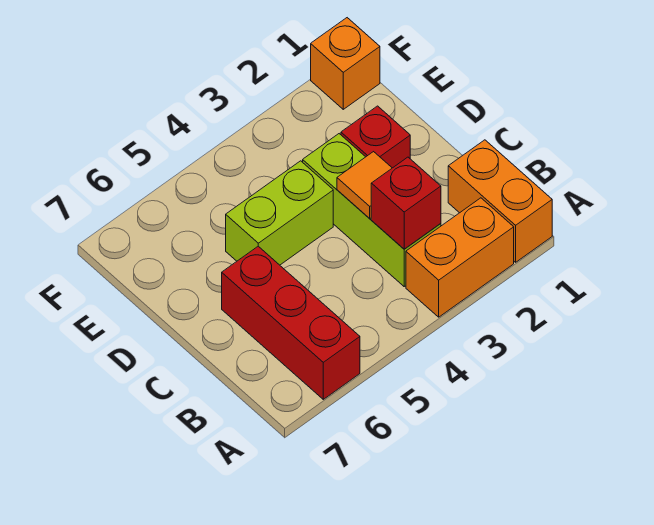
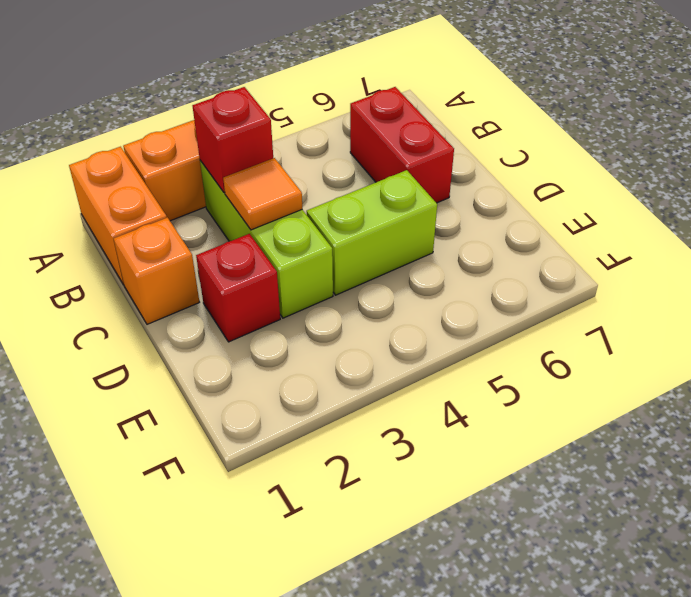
red brick A6:C6 level 1 -> red brick B6:C6 level 1
orange brick F1 level 1 -> orange brick C1 level 1

